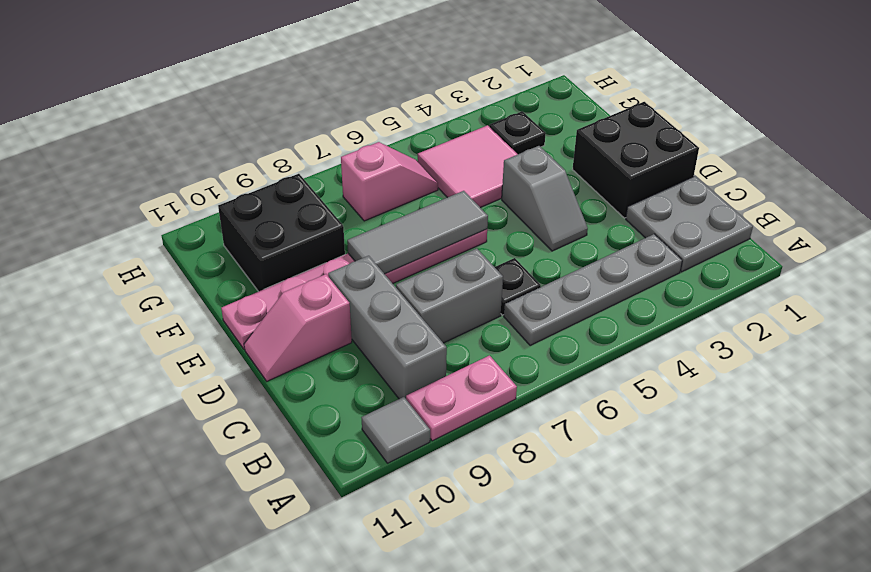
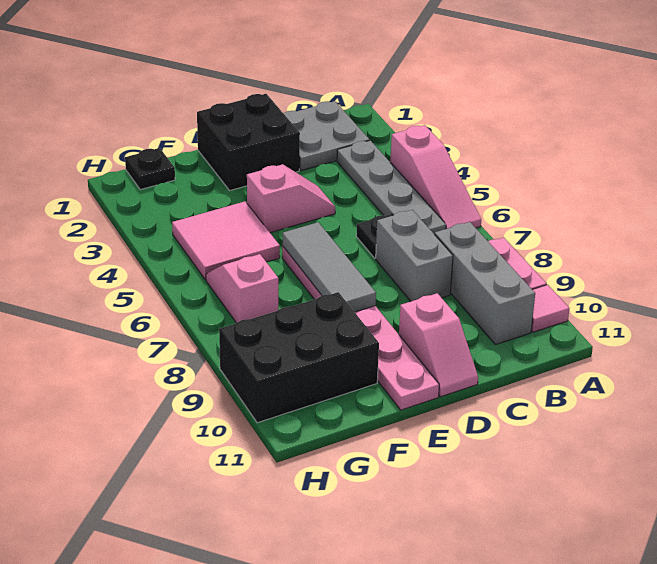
none -> pink slope A4:A6 level 1 top 4
grey tile A10 level 1 -> pink tile A10 level 1
grey brick B9:D9 level 1 -> grey brick B8:B10 level 1
grey slope D4:E4 level 1 top E -> pink slope D4:E4 level 1 top E
black brick F9:G10 level 1 -> black brick F9:H10 level 1
black plate G3 level 1 -> black plate G1 level 1

